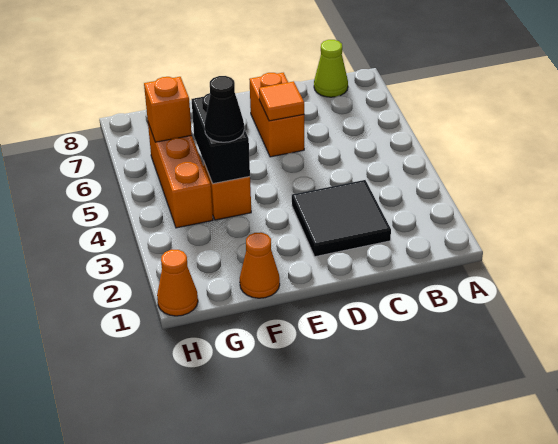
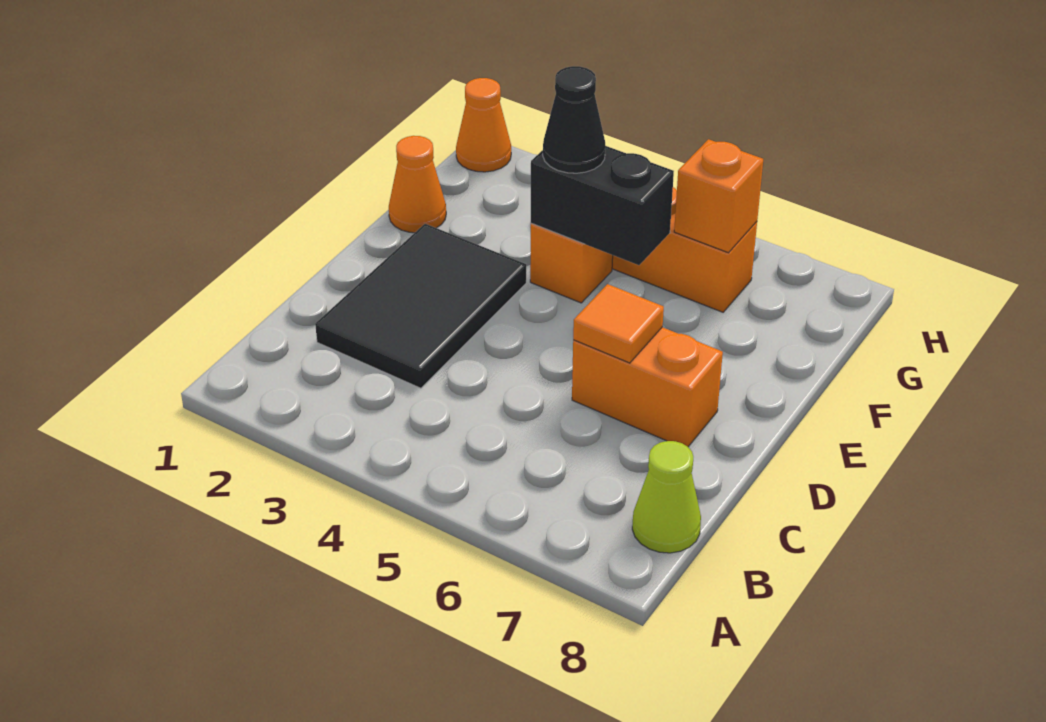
black tile C2:D3 level 1 -> black tile C2:E3 level 1

